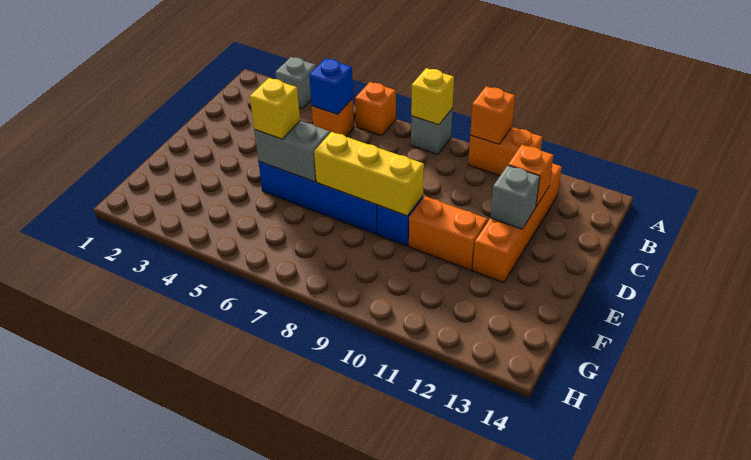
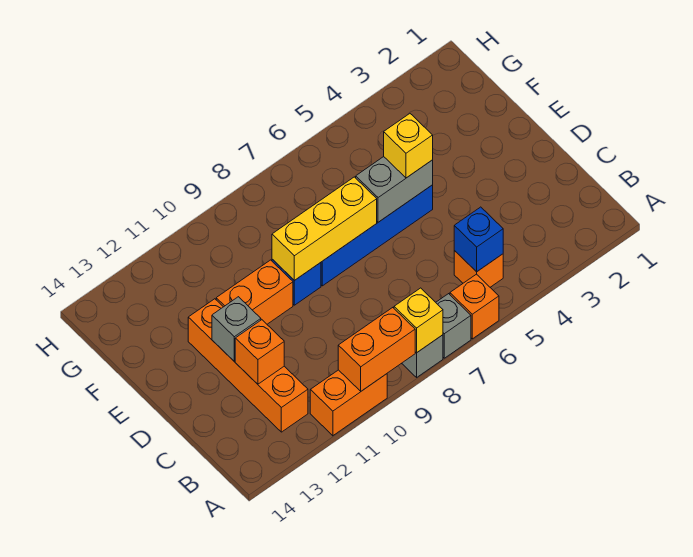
grey brick A3 level 1 -> grey brick A7 level 1
orange brick A10 level 2 -> orange brick A9:A10 level 2

